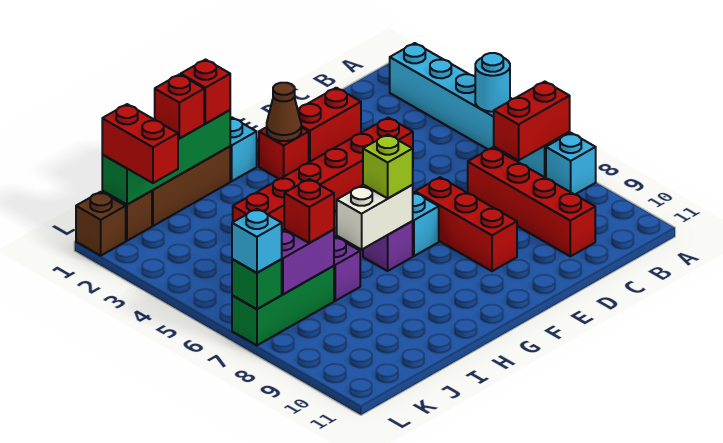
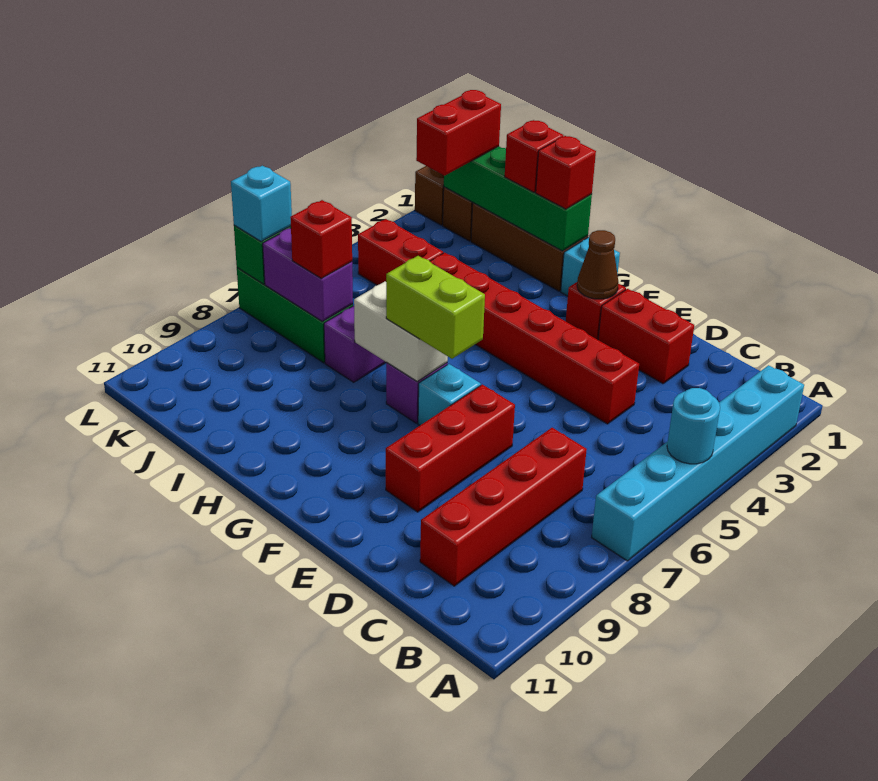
red brick A7:B7 level 2 -> red brick J4:K4 level 1
cyan brick A8 level 1 -> none
lime brick G7 level 3 -> lime brick F7:G7 level 3

